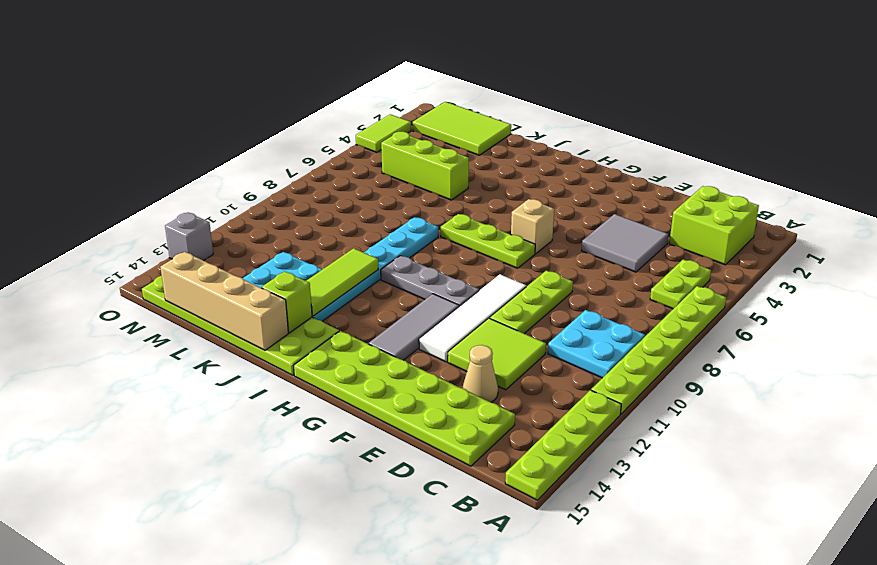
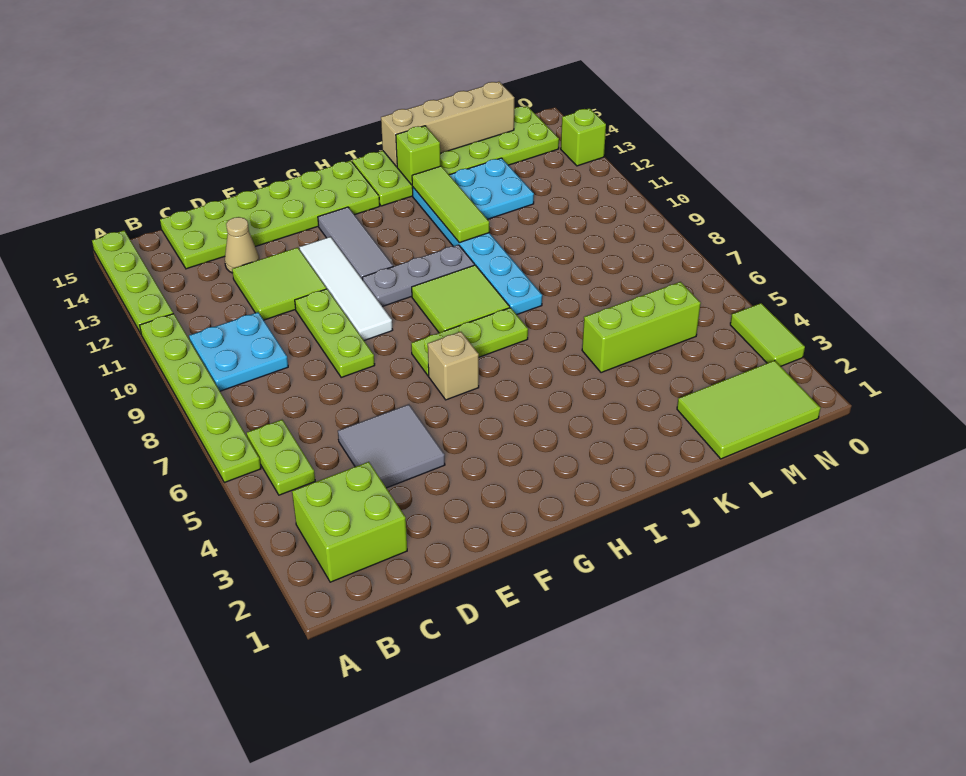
none -> lime tile H8:I9 level 1
grey brick O13 level 1 -> lime brick O13 level 1

